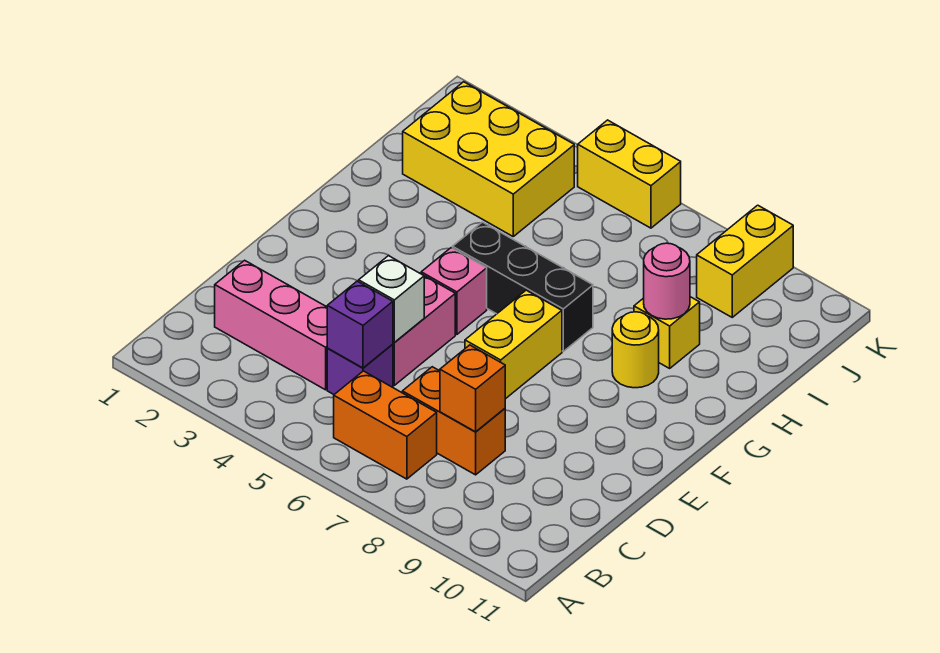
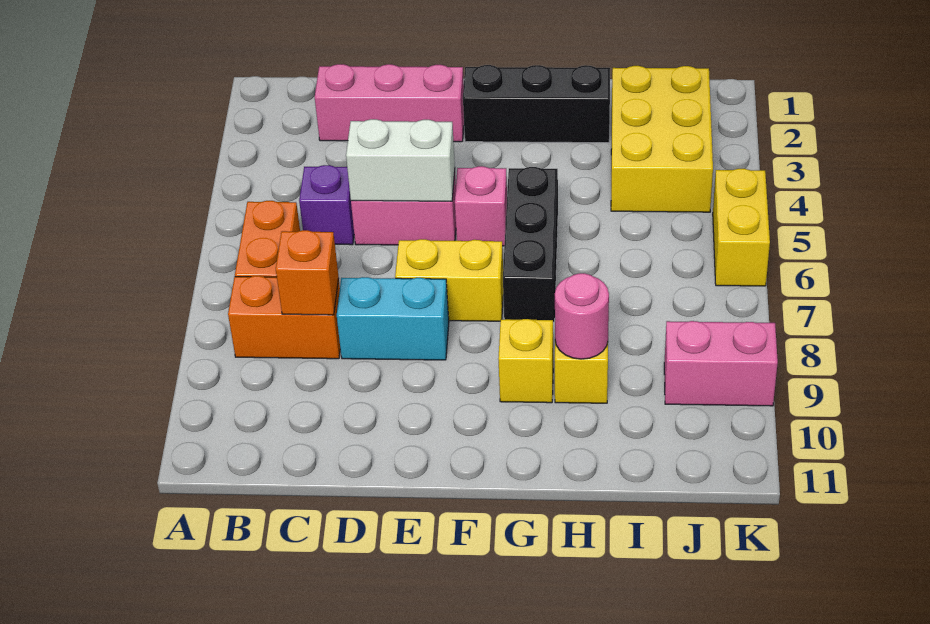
pink brick C2:C4 level 1 -> pink brick C2:E2 level 1
purple brick C5 level 2 -> none
orange brick C7:C8 level 1 -> orange brick B8:C8 level 1
white brick D5 level 2 -> white brick D5:E5 level 2
none -> cyan brick D8:E8 level 1
none -> black brick F2:H2 level 1
yellow round brick G9 level 1 -> yellow brick G9 level 1
yellow brick J9:K9 level 1 -> pink brick J9:K9 level 1

